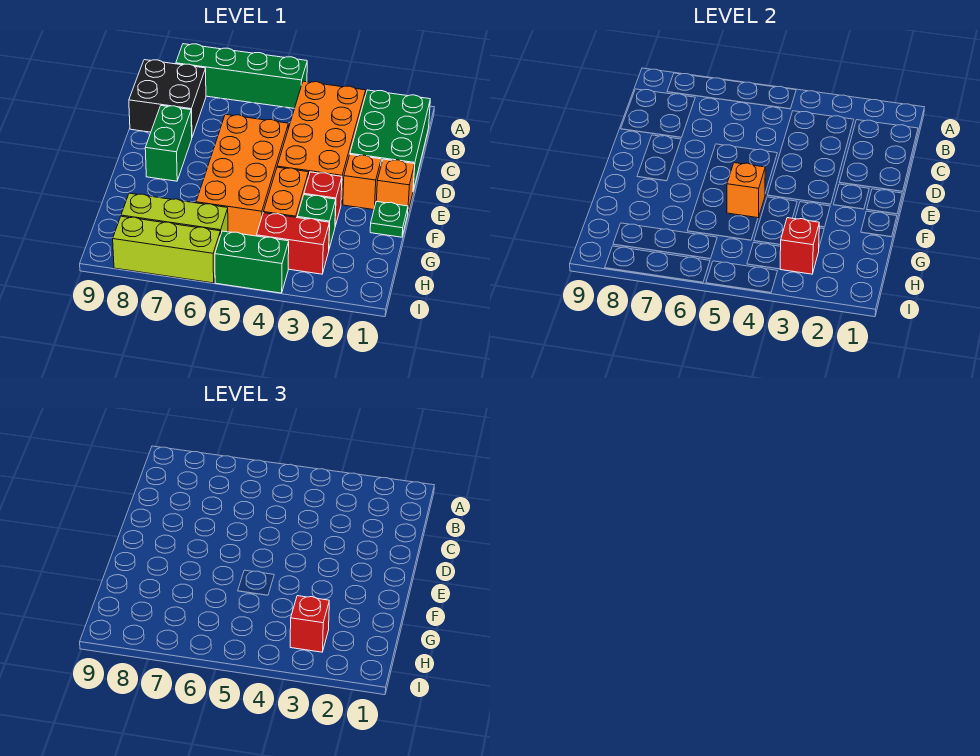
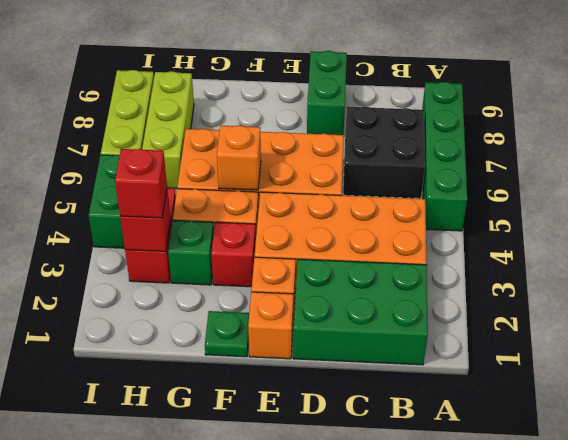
black brick B8:C9 level 1 -> black brick B6:C7 level 1
green brick D8:E8 level 1 -> green brick D8:D9 level 1

